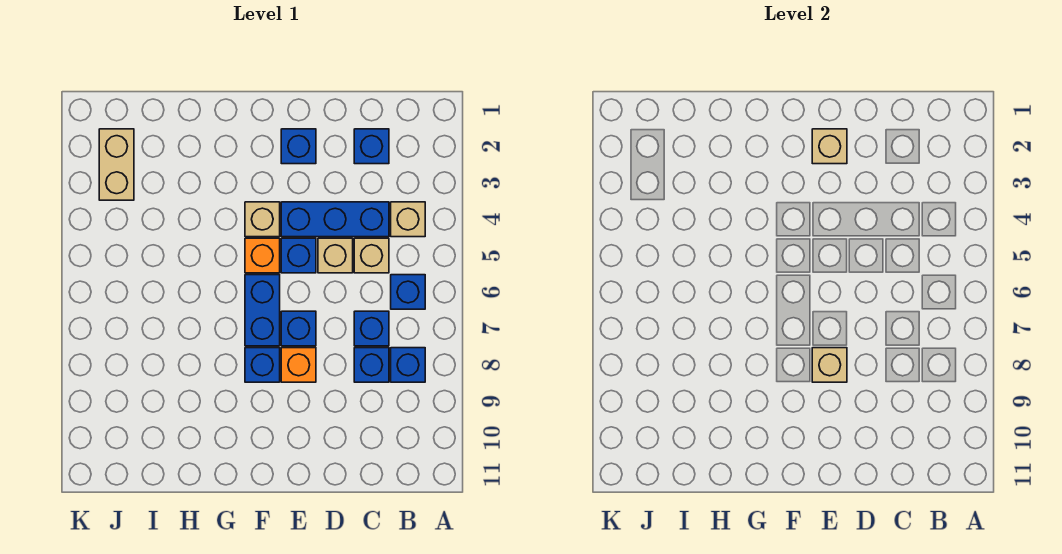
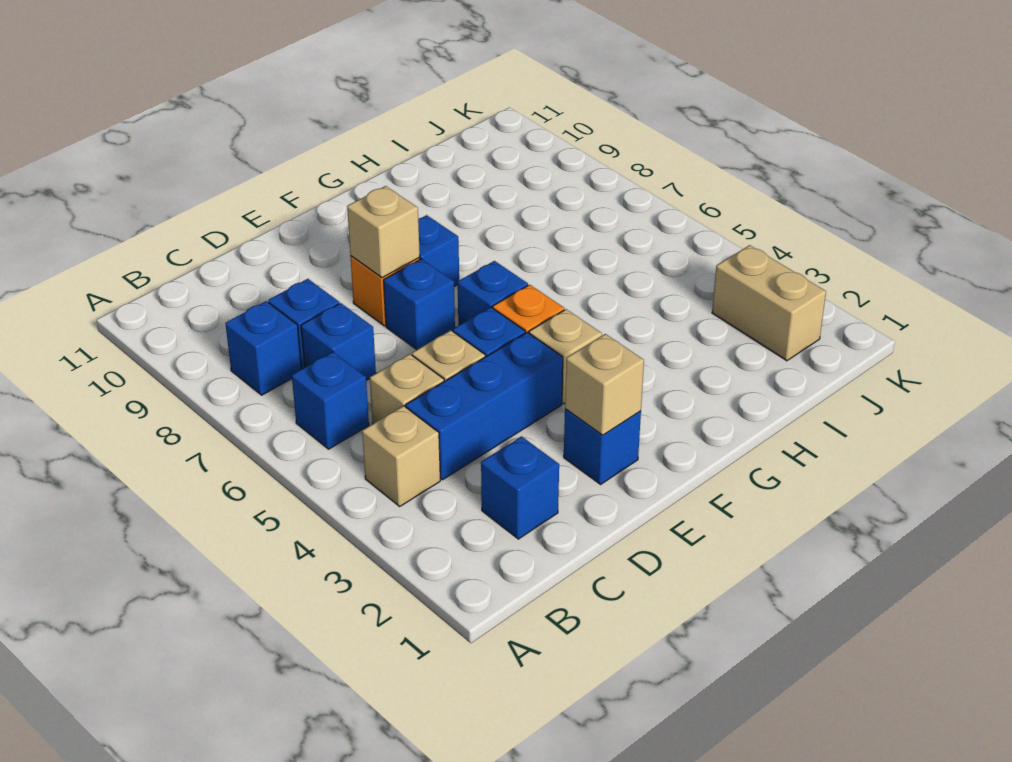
blue brick F6:F7 level 1 -> blue brick F6 level 1

